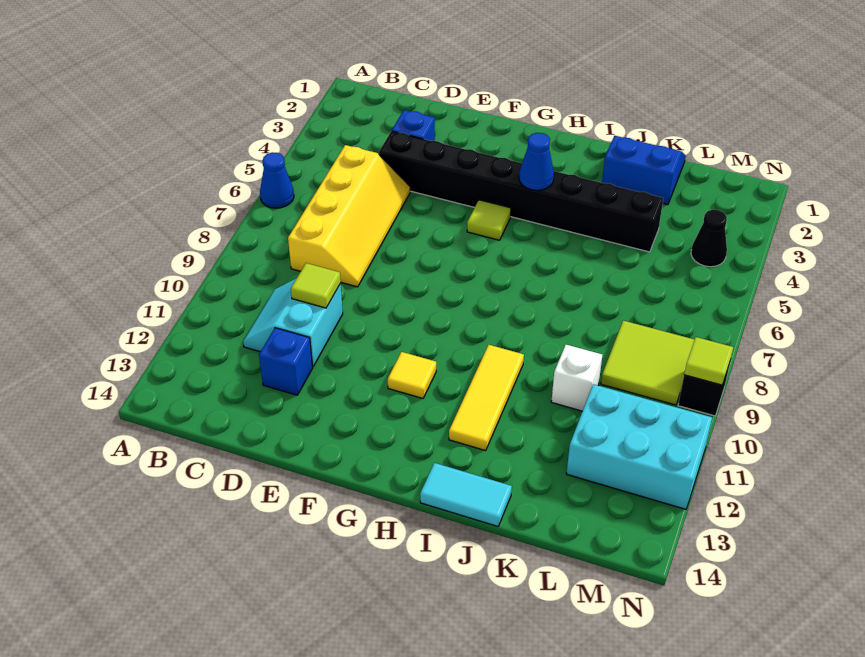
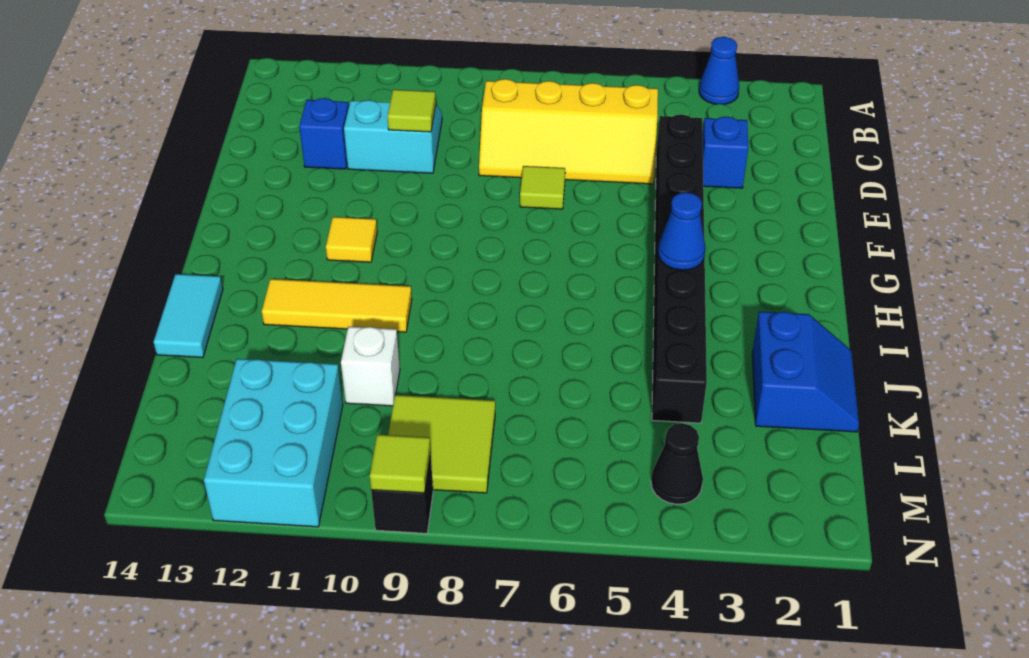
blue cone A6 level 1 -> blue cone A3 level 1
lime tile G5 level 1 -> lime tile E7 level 1

